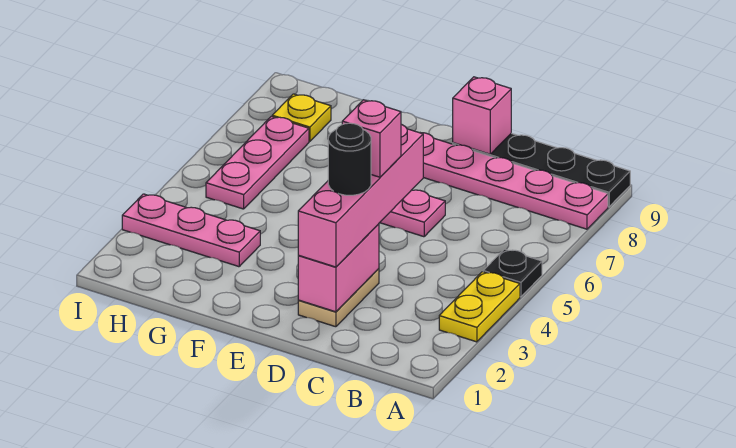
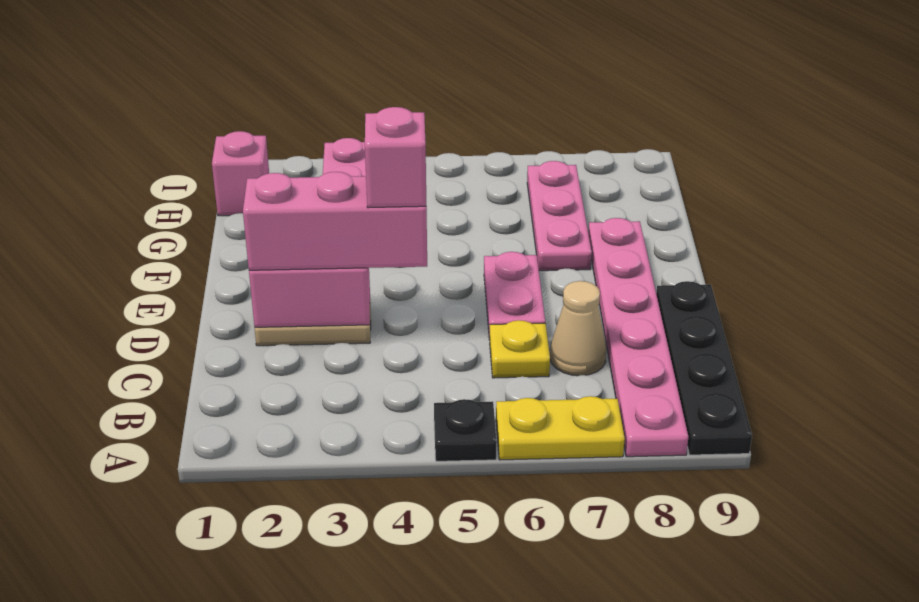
yellow plate A3:A4 level 1 -> yellow plate A6:A7 level 1
none -> tan cone C7 level 1
pink brick D2:D5 level 3 -> pink brick D2:D4 level 3
black round brick D3 level 4 -> none
pink brick D9 level 2 -> pink brick H1 level 1
pink plate H5:H7 level 1 -> pink plate F7:H7 level 1
yellow plate H8 level 1 -> yellow plate C6 level 1

